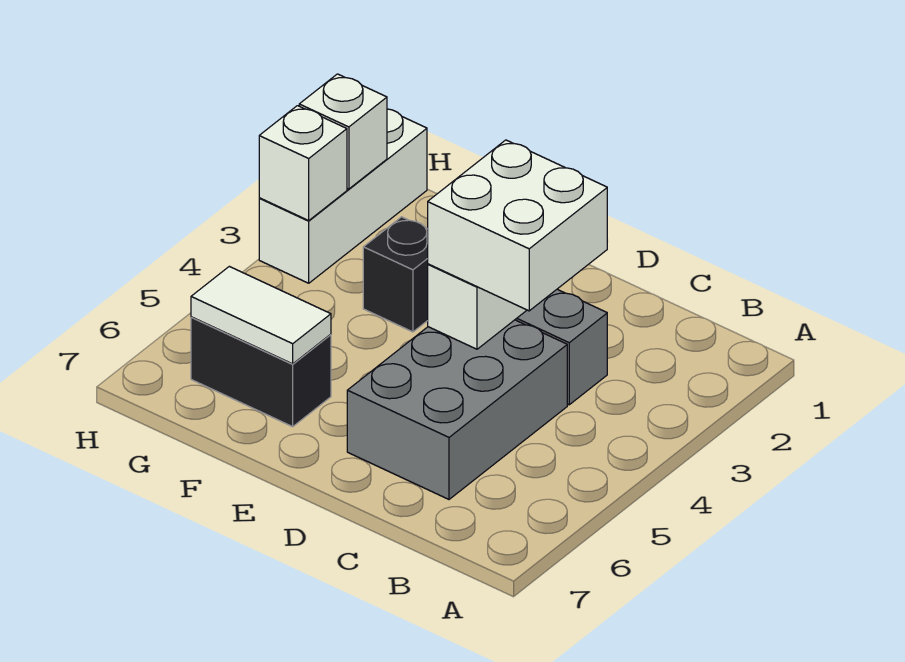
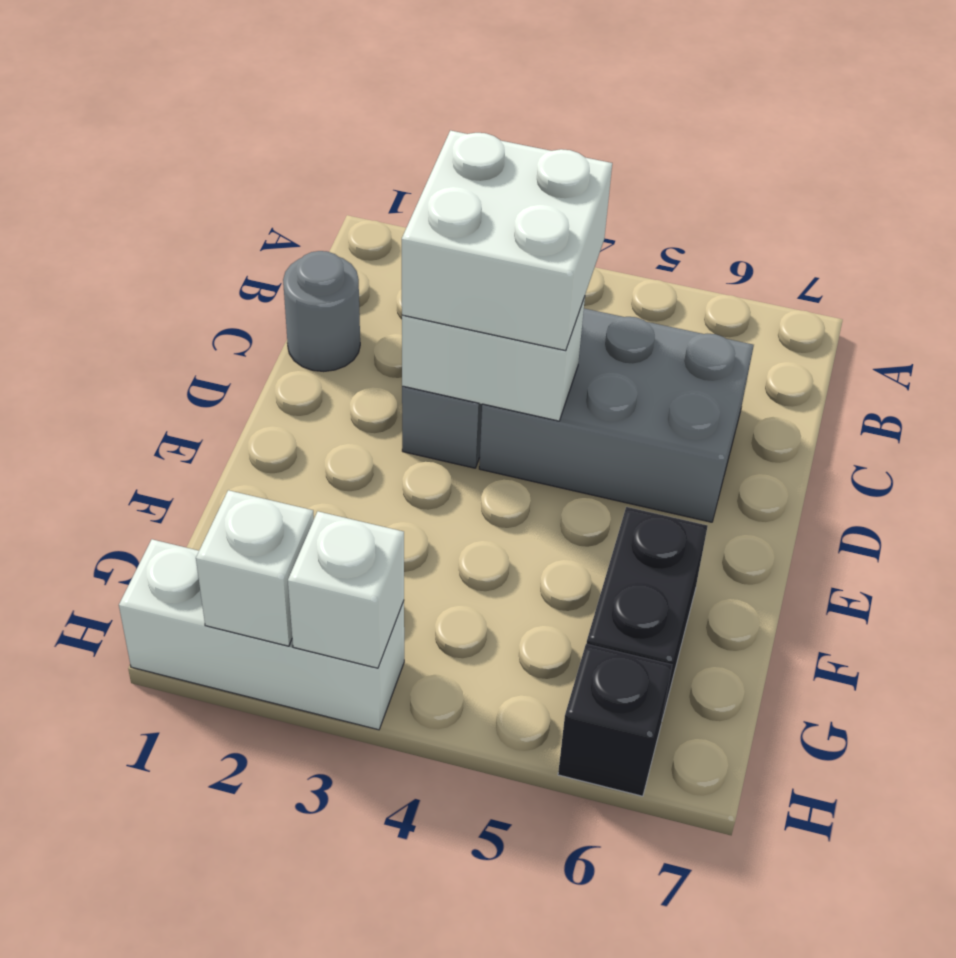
none -> grey round brick C1 level 1
black brick F3 level 1 -> black brick H6 level 1
white tile F6:G6 level 2 -> none

